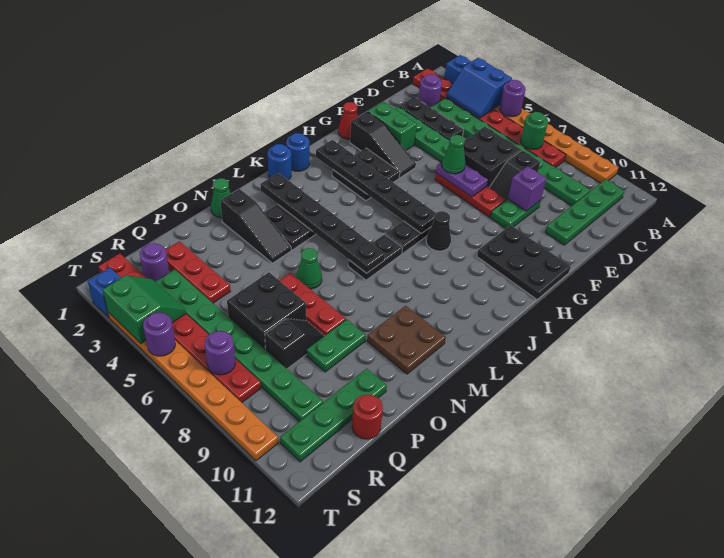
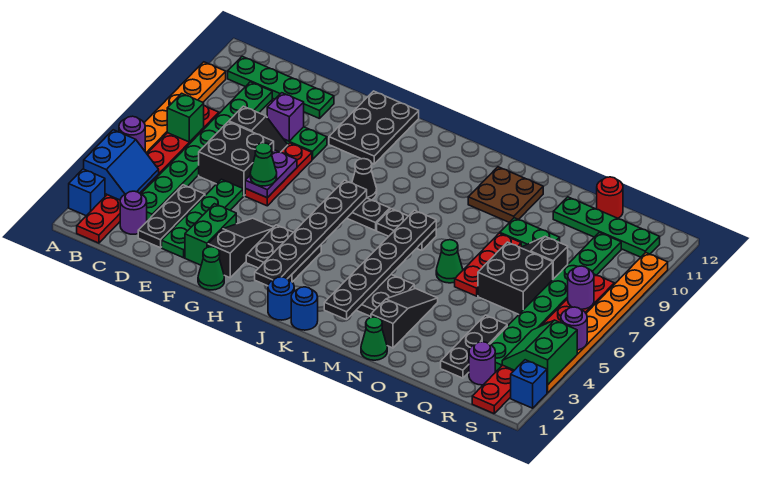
green round brick B7 level 2 -> green brick B7 level 2
red cone G1 level 1 -> green cone G1 level 1
red plate Q2:Q4 level 1 -> black plate Q2:Q4 level 1

